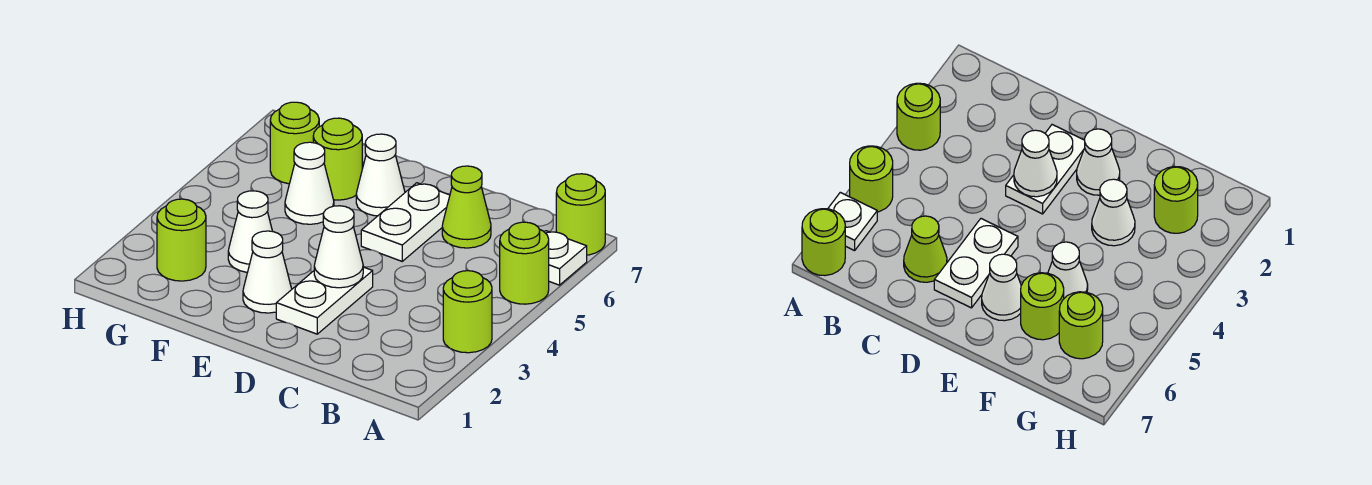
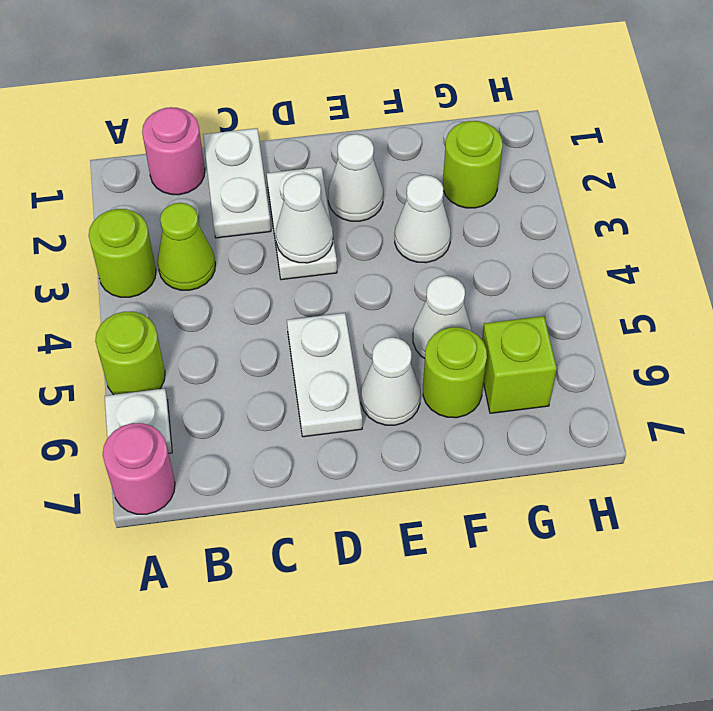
lime round brick A7 level 1 -> pink round brick A7 level 1
none -> pink round brick B1 level 1
none -> white plate C1:C2 level 1
lime cone C6 level 1 -> lime cone B3 level 1
lime round brick G6 level 1 -> lime brick G6 level 1

